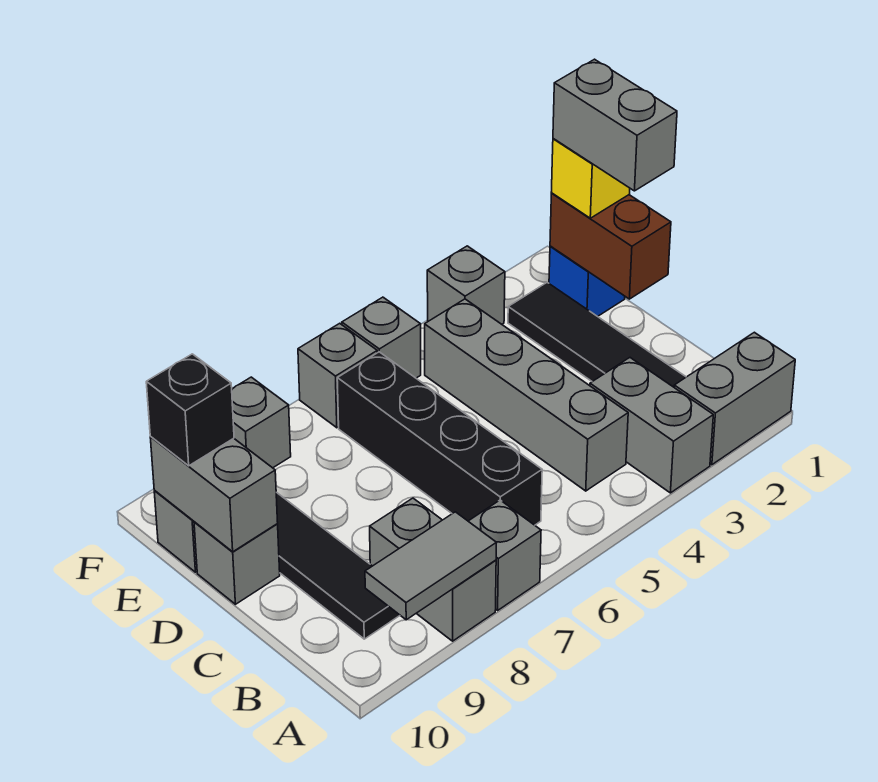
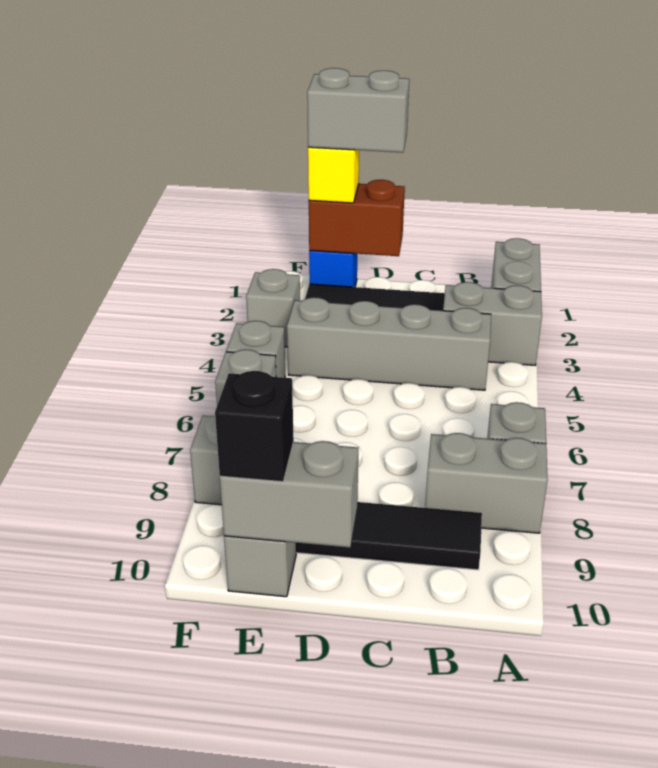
grey tile A8:A9 level 2 -> none
black brick B6:E6 level 1 -> none
grey brick D10 level 1 -> none

